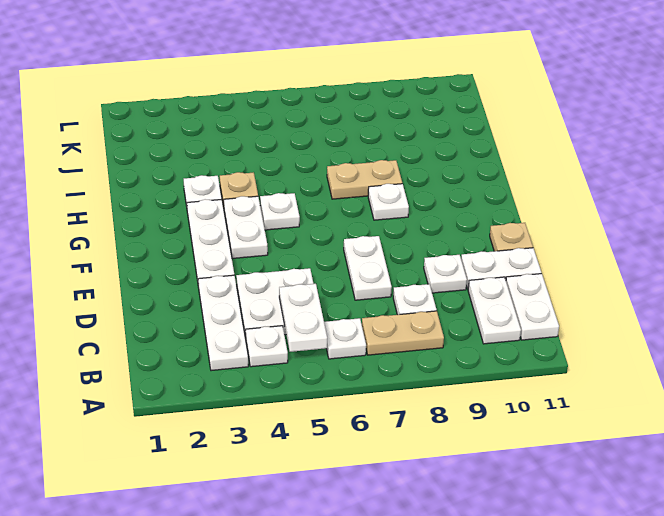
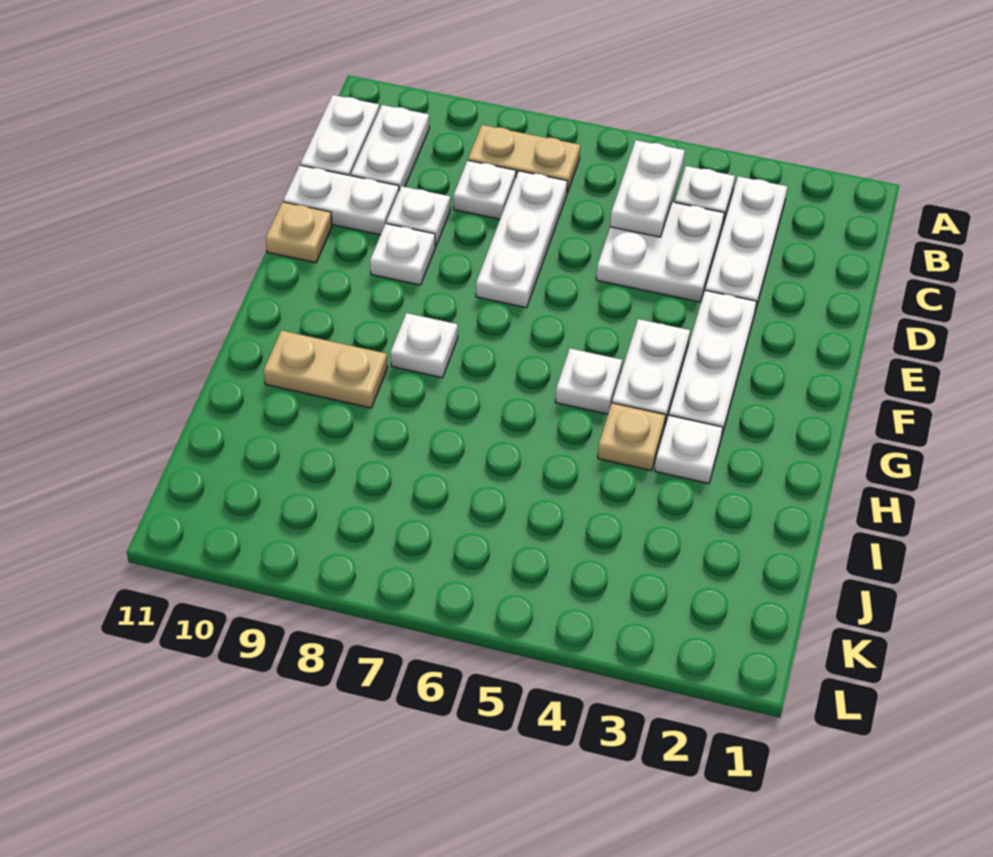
white plate B6 level 1 -> white plate E9 level 1
white plate D7:E7 level 1 -> white plate C7:E7 level 1
tan plate H7:H8 level 1 -> tan plate H9:H10 level 1

